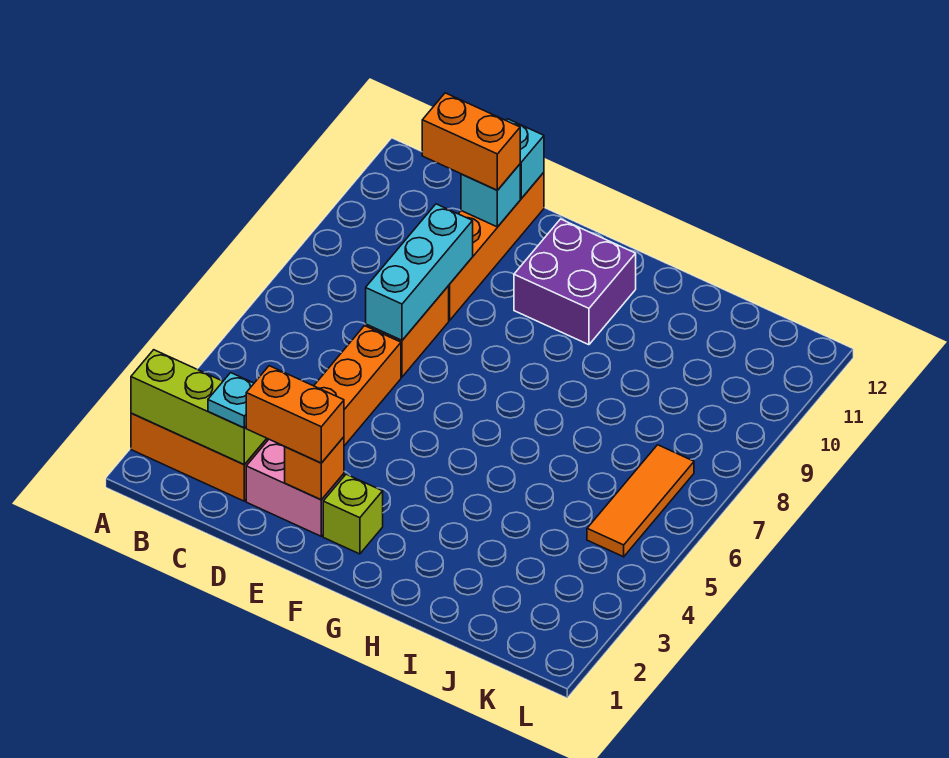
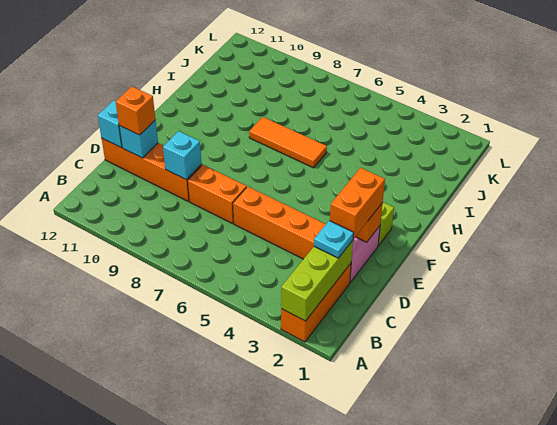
orange brick C11:D11 level 3 -> orange brick D11 level 3
cyan brick D7:D9 level 2 -> cyan brick D9 level 2
purple brick F10:G11 level 1 -> none
orange tile K5:K7 level 1 -> orange tile H6:H8 level 1

